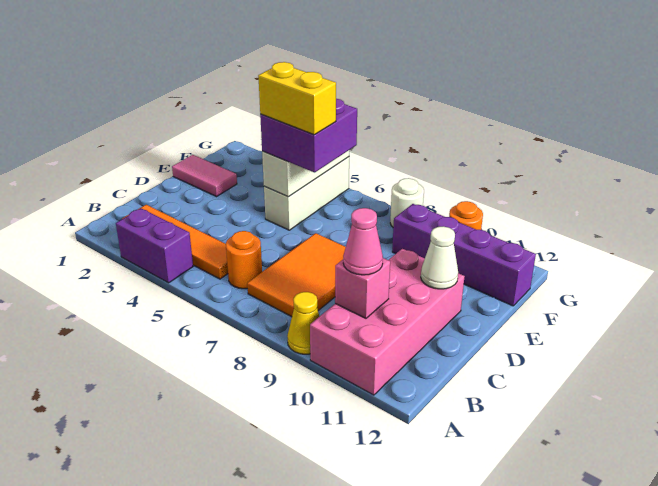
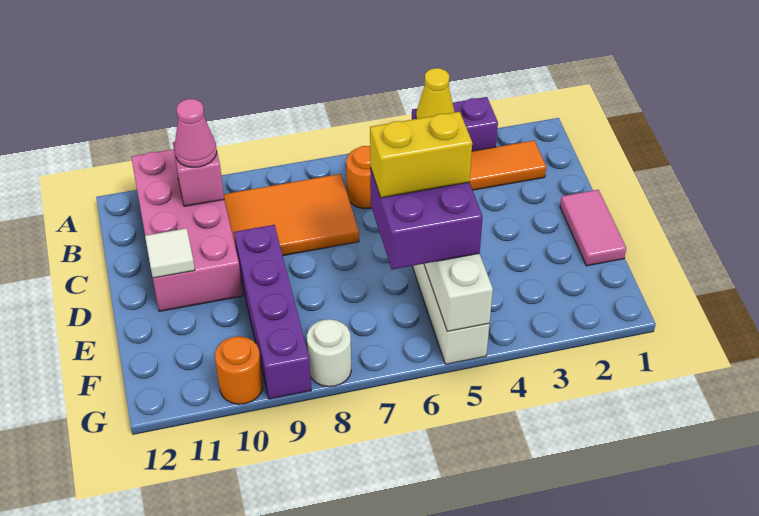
yellow cone A9 level 1 -> yellow cone A4 level 2
orange tile B7:D8 level 1 -> orange tile B7:C9 level 1
white cone D11 level 2 -> white tile D11 level 2
pink tile E1:E2 level 1 -> pink tile D1:E1 level 1
purple brick F9:F12 level 1 -> purple brick D9:G9 level 1

